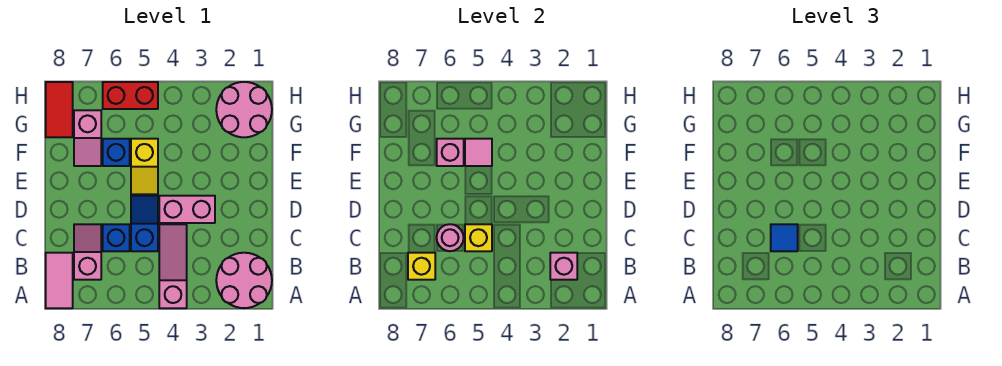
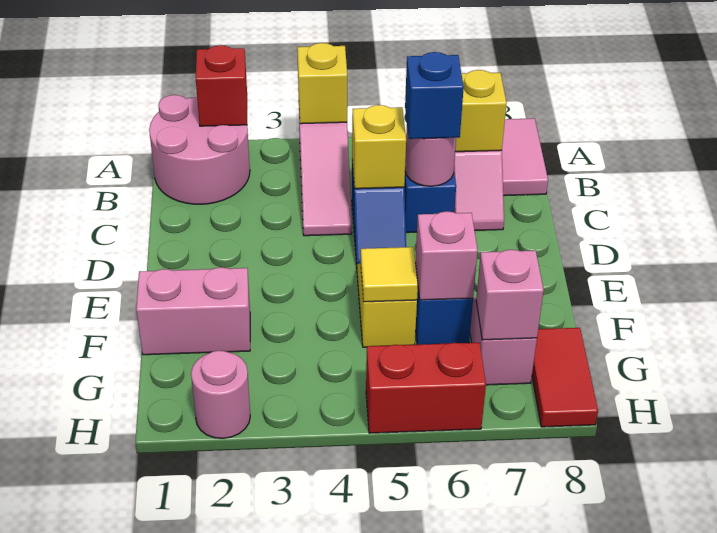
none -> red brick A2 level 2
none -> yellow brick A4 level 2
pink brick B2 level 2 -> pink brick G7 level 2
blue tile C6 level 3 -> blue brick C6 level 3
pink brick D3:D4 level 1 -> pink brick F1:F2 level 1
pink tile F5 level 2 -> yellow tile F5 level 2
pink round brick G1:H2 level 1 -> pink round brick H2 level 1

